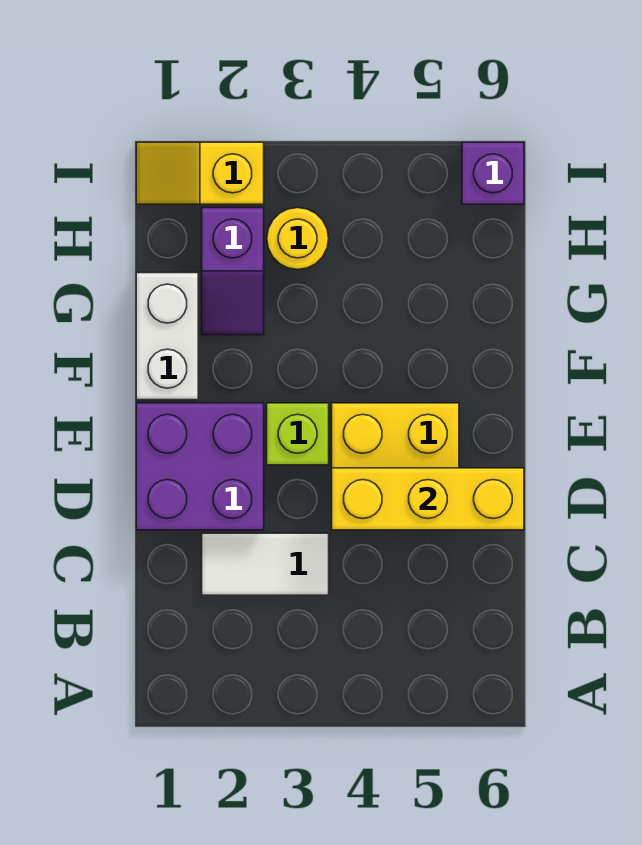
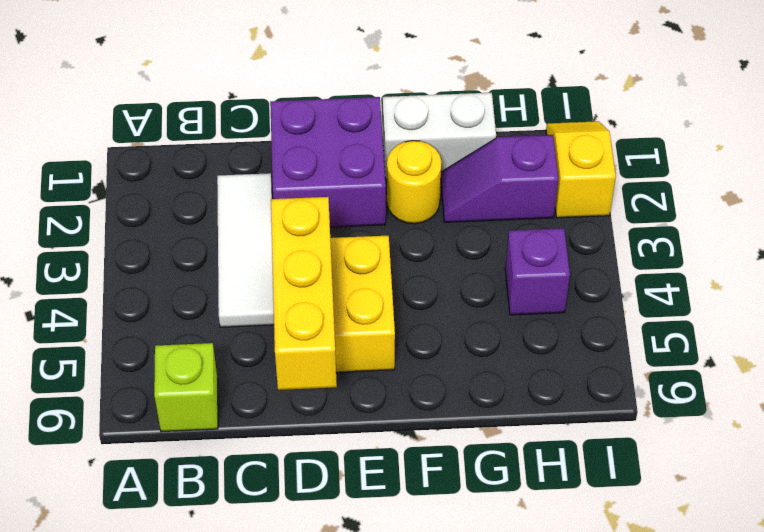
white tile C2:C3 level 1 -> white tile C2:C4 level 1
lime brick E3 level 1 -> lime brick B6 level 1
yellow round brick H3 level 1 -> yellow round brick F2 level 1
purple brick I6 level 1 -> purple brick H4 level 1

